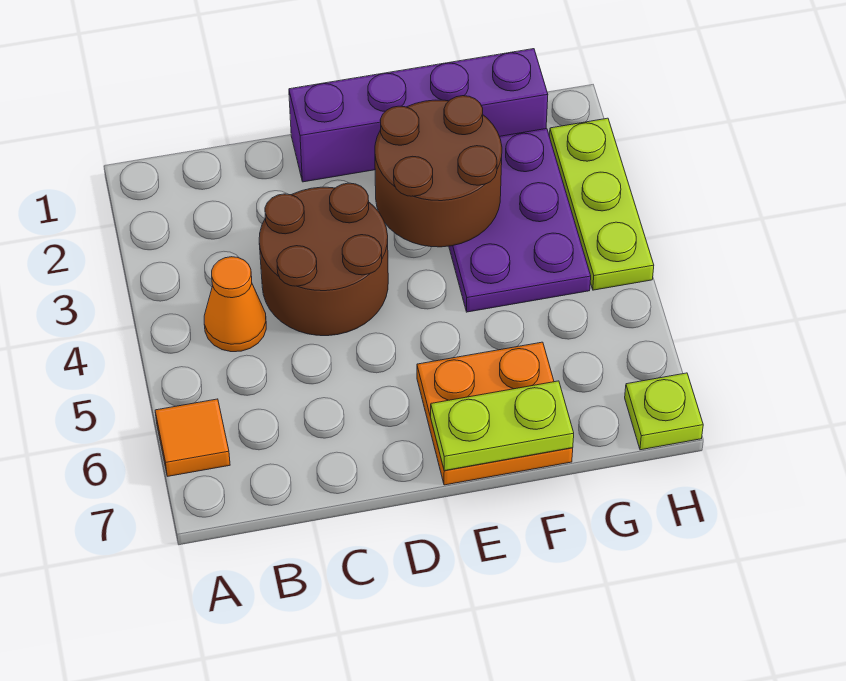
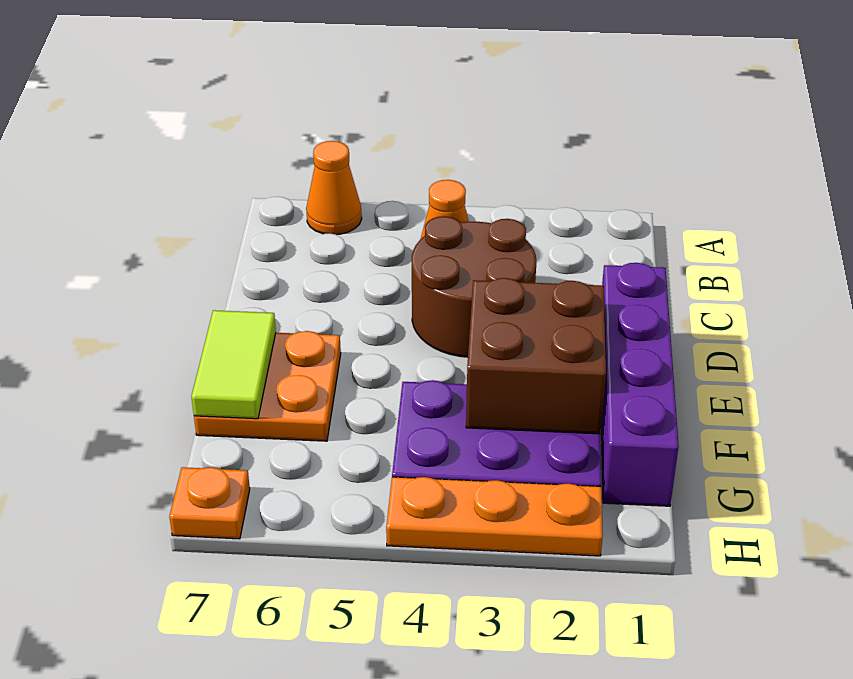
orange tile A6 level 1 -> orange cone A6 level 1
brown round brick E2:F3 level 2 -> brown brick E2:F3 level 2
lime plate E7:F7 level 2 -> lime tile E7:F7 level 2
lime plate H2:H4 level 1 -> orange plate H2:H4 level 1
lime plate H7 level 1 -> orange plate H7 level 1

